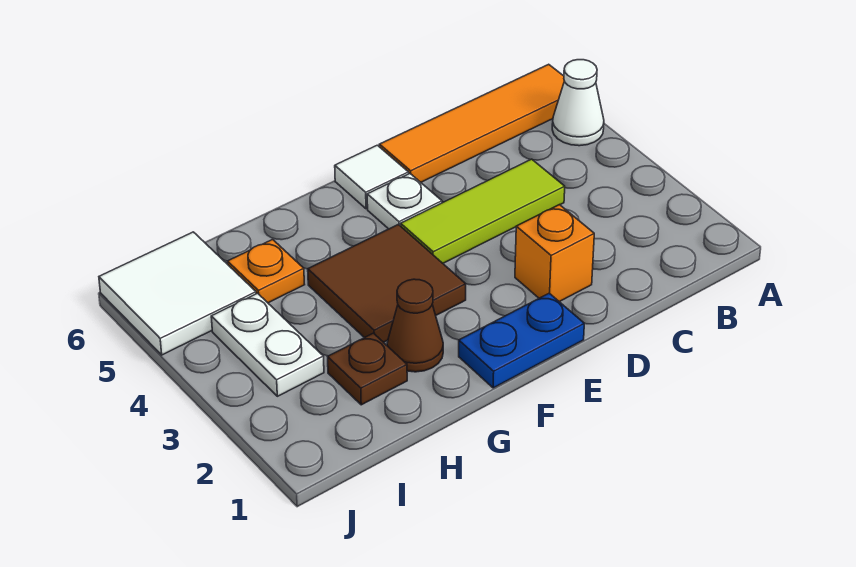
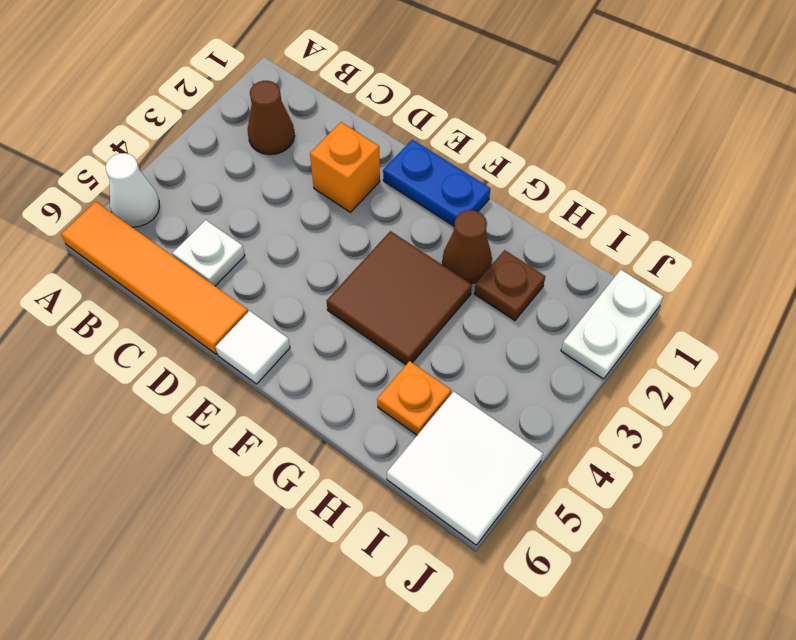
none -> brown cone B2 level 1
lime tile C4:E4 level 1 -> none
white plate E5 level 1 -> white plate C5 level 1
white plate I3:I4 level 1 -> white plate J1:J2 level 1

